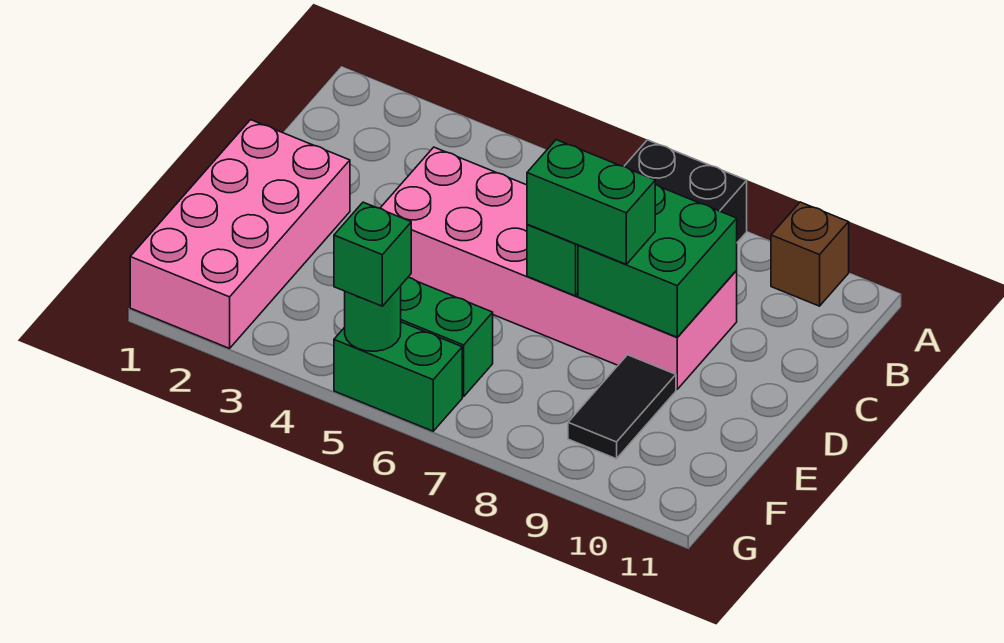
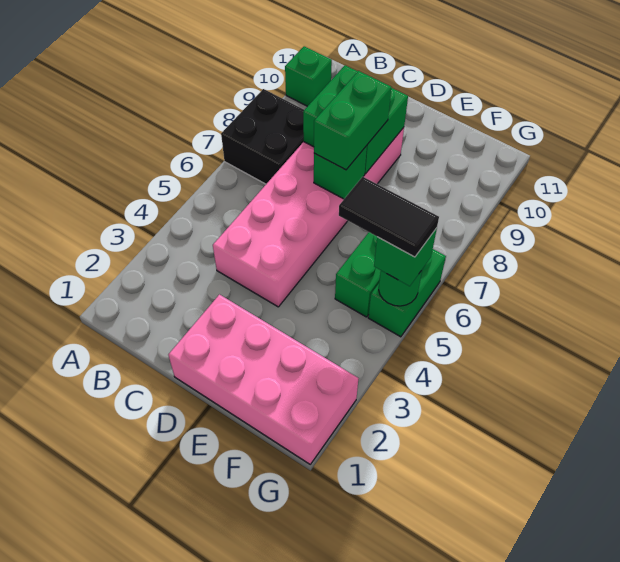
brown brick A10 level 1 -> green brick A10 level 1
black tile E9:F9 level 1 -> black tile F5:G5 level 4

